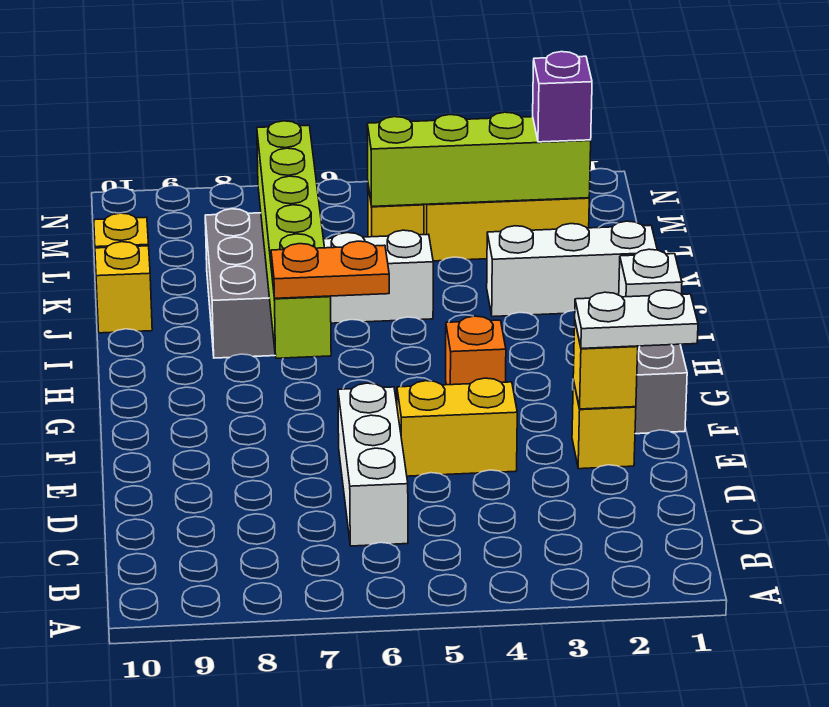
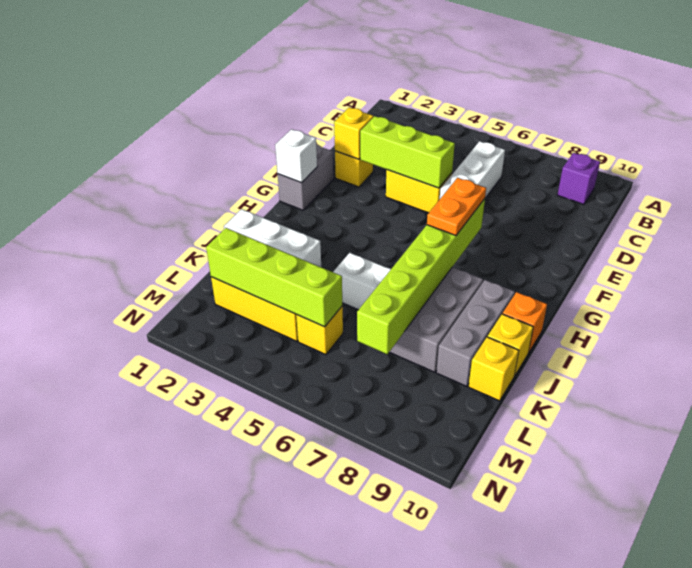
white plate E1:E2 level 3 -> none
none -> lime brick E3:E5 level 2
orange brick G4 level 1 -> orange brick I10 level 1
orange plate G6:G7 level 3 -> orange plate G7:H7 level 3
none -> grey brick I9:K9 level 1
purple brick L2 level 3 -> purple brick B9 level 1

